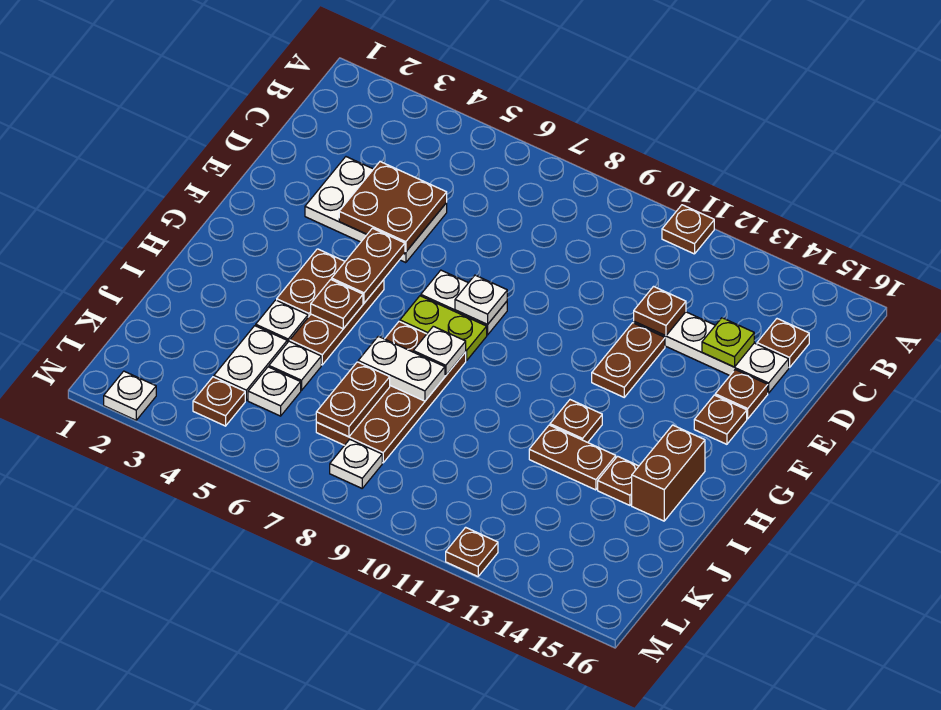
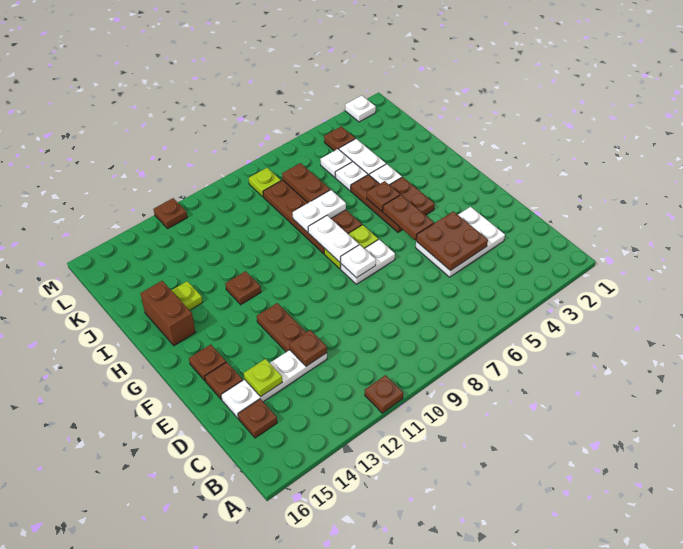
white plate H8 level 2 -> white plate G8:H8 level 2
brown plate I12:I13 level 1 -> none
brown plate I14 level 1 -> lime plate I14 level 1
white plate L8 level 1 -> lime plate L8 level 1

